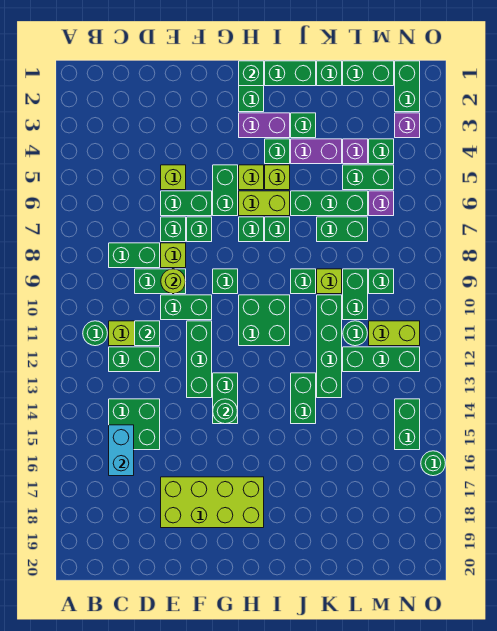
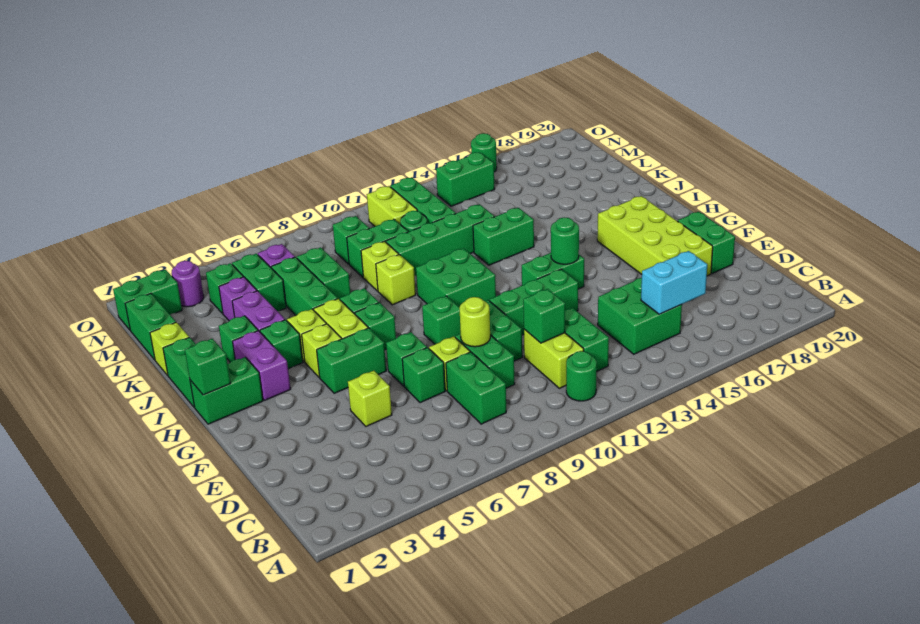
green brick E6:F6 level 1 -> green brick E19:F19 level 1
green brick J9 level 1 -> lime brick J9 level 1
green brick K1 level 1 -> lime brick K1 level 1
purple brick N3 level 1 -> purple round brick N3 level 1

